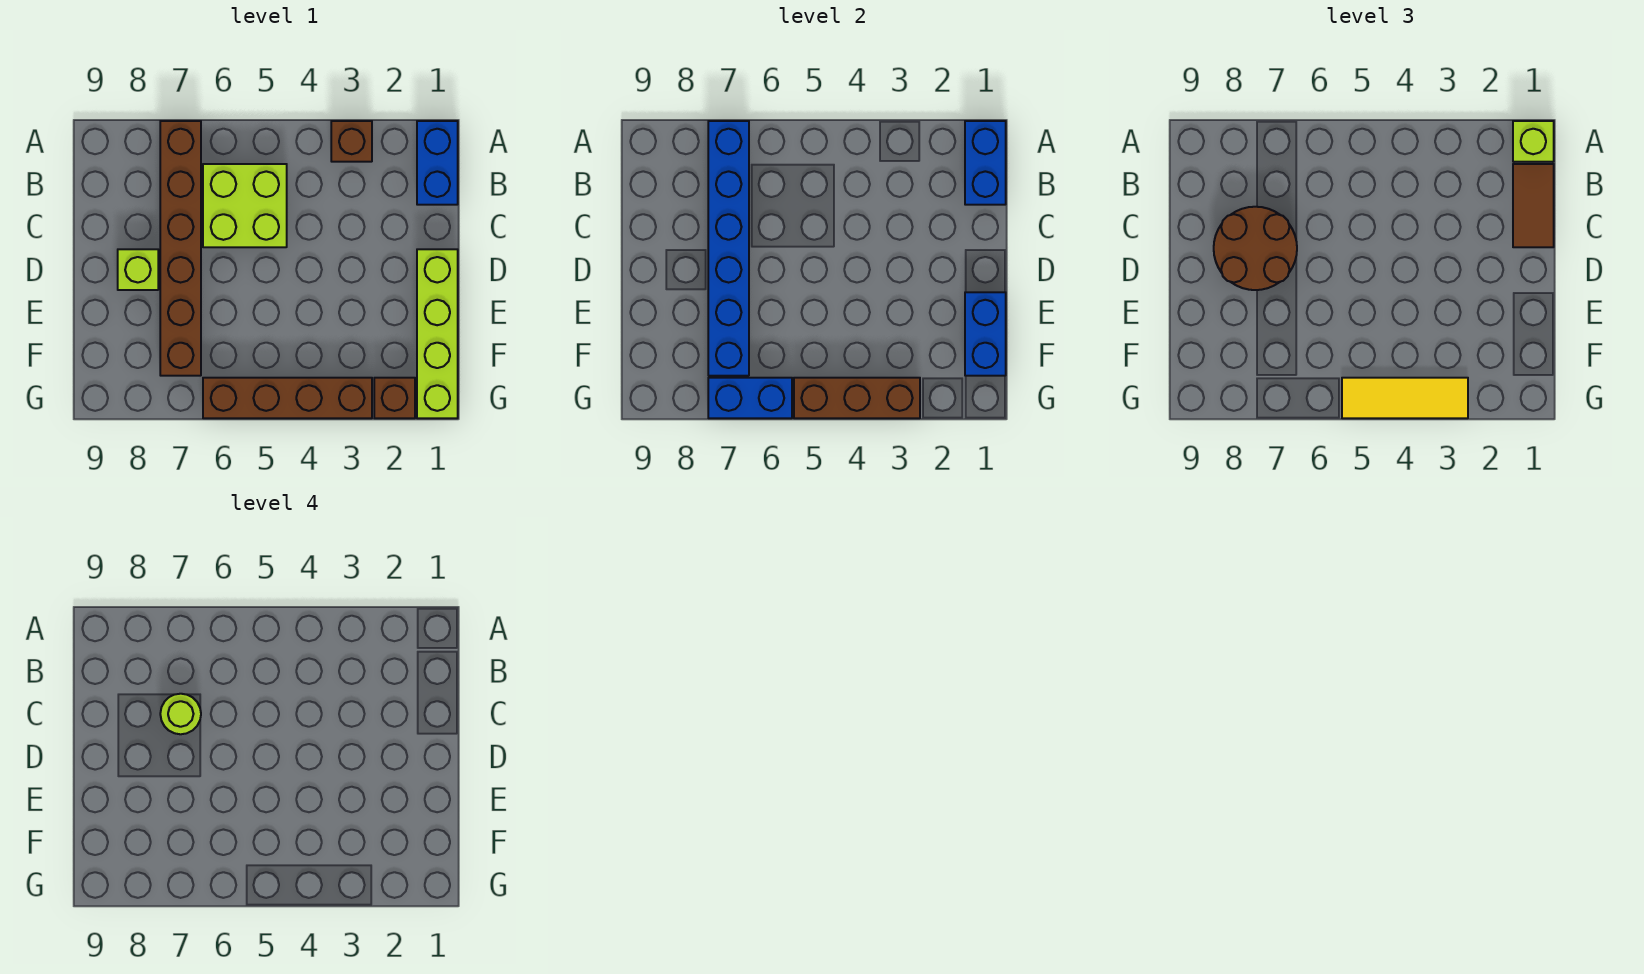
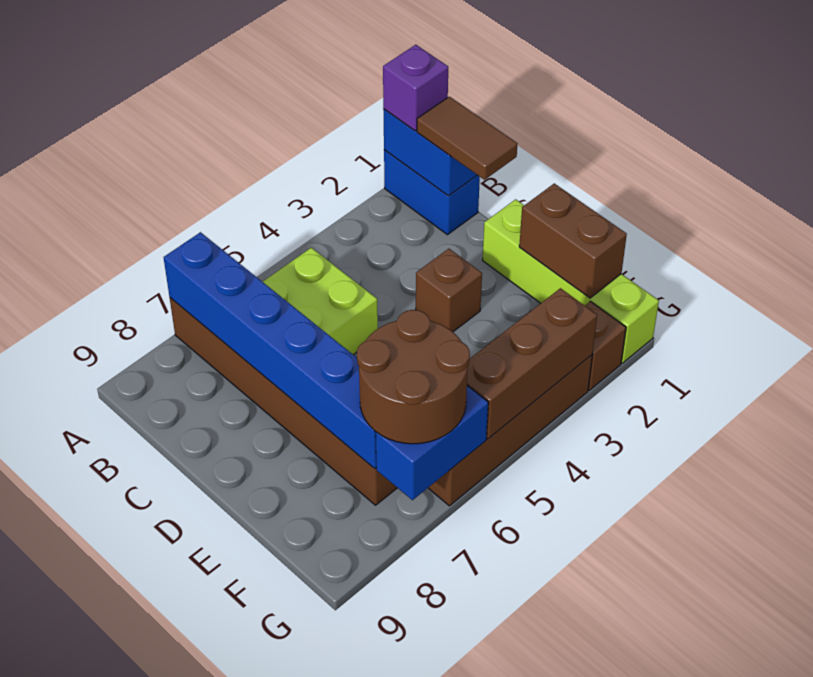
lime brick A1 level 3 -> purple brick A1 level 3
brown brick A3 level 1 -> brown brick D3 level 1
brown round brick C7:D8 level 3 -> brown round brick F6:G7 level 3
lime round brick C7 level 4 -> none
lime brick D8 level 1 -> none
blue brick E1:F1 level 2 -> brown brick E1:F1 level 2
yellow tile G3:G5 level 3 -> none

